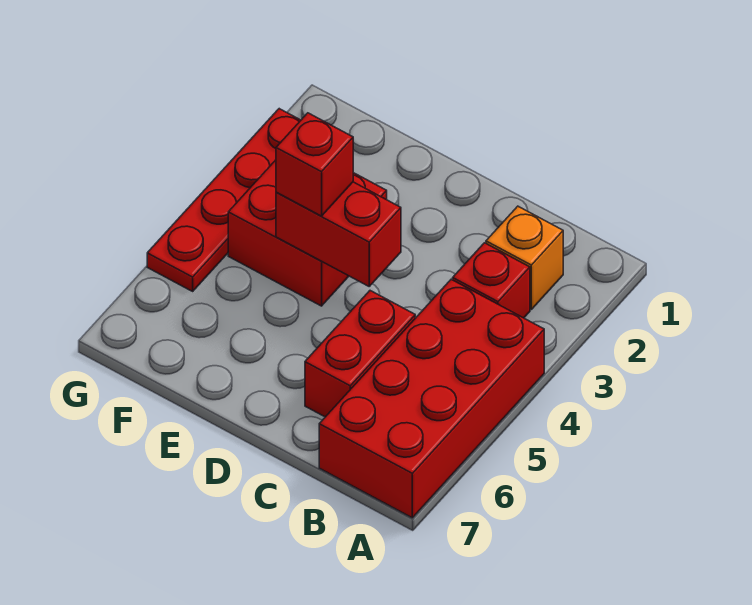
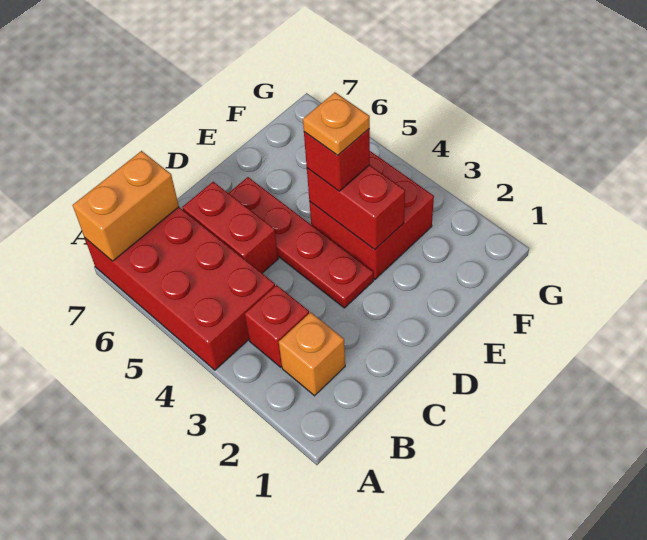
none -> orange brick A7:B7 level 2
red brick D4:E4 level 2 -> red brick E3:E4 level 2
none -> orange plate E4 level 4
red plate G2:G5 level 1 -> red plate D3:D6 level 1

